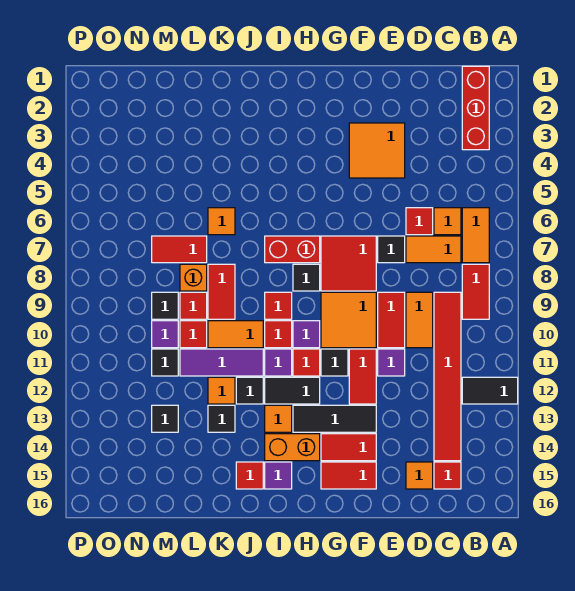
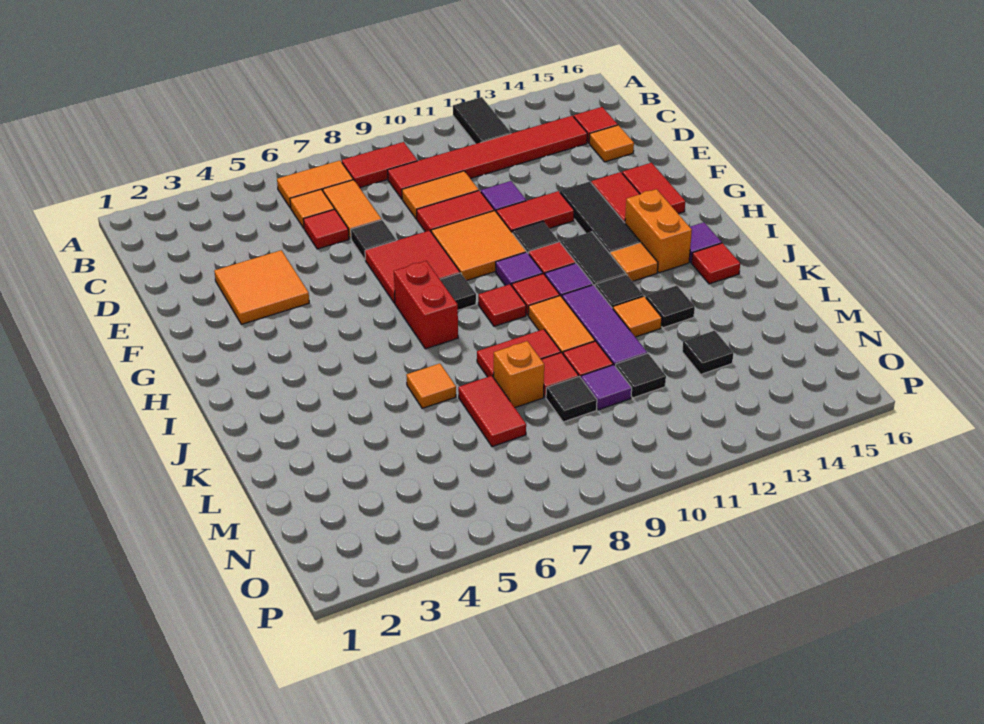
red brick B1:B3 level 1 -> none

